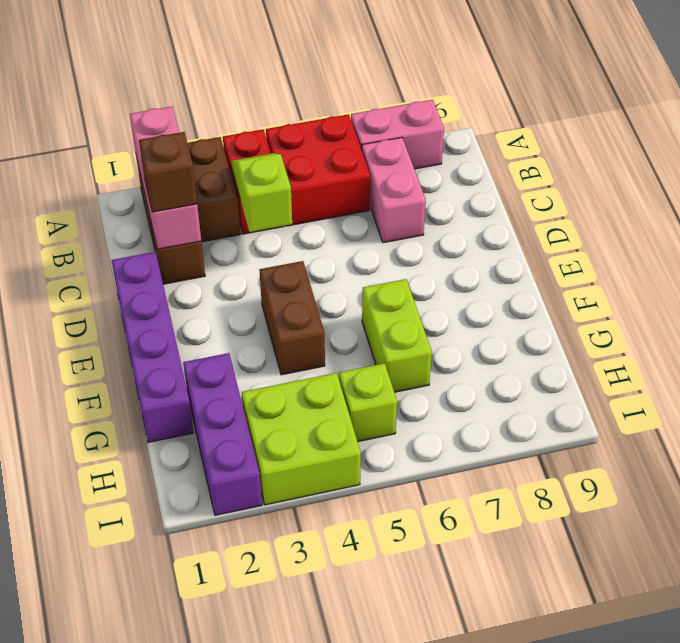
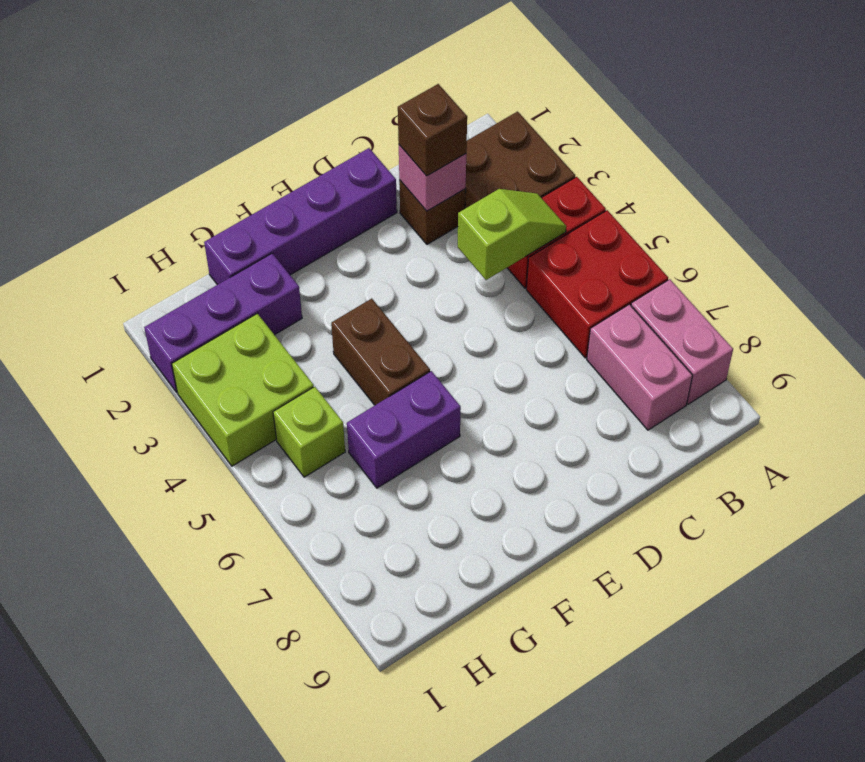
pink brick A2:C2 level 2 -> pink brick C2 level 2
pink brick B7:C7 level 1 -> pink brick B7:B8 level 1
brown brick E4:F4 level 1 -> brown brick F4:F5 level 1
lime brick F6:G6 level 1 -> purple brick F6:G6 level 1

